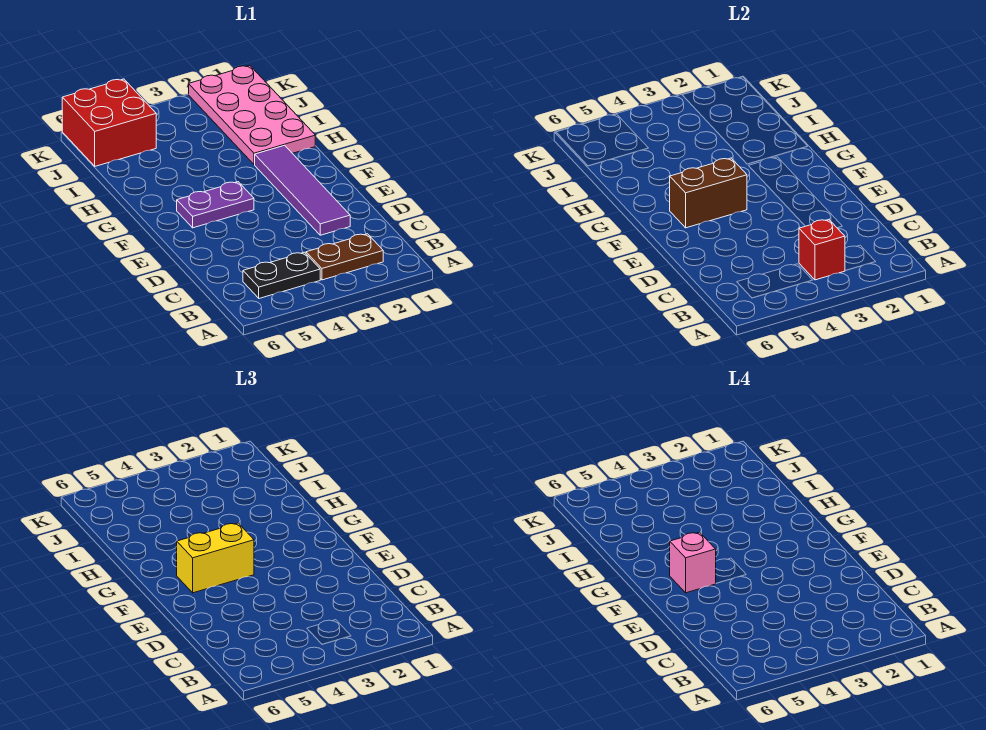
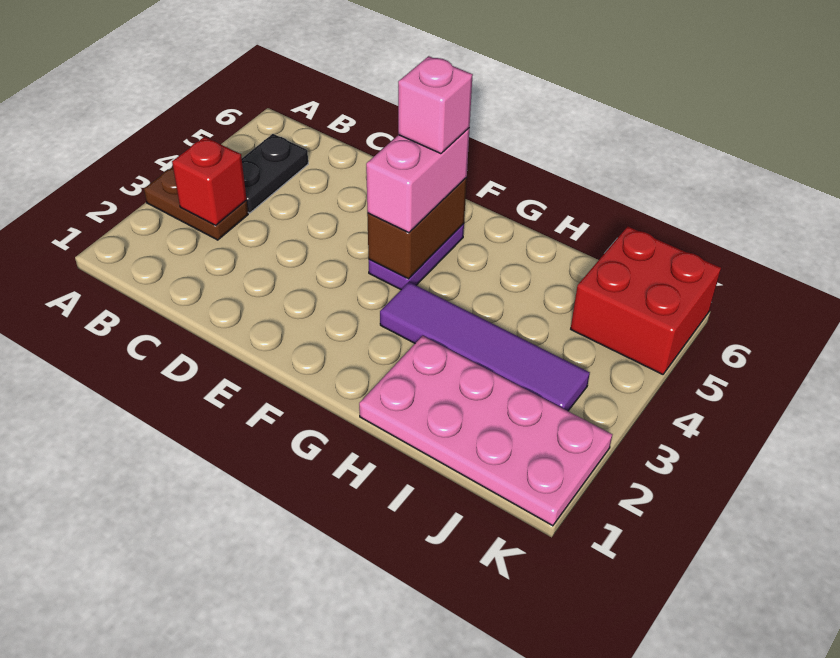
brown plate B2:B3 level 1 -> brown plate A3:B3 level 1
purple tile D2:G2 level 1 -> purple tile G3:J3 level 1
yellow brick F4:F5 level 3 -> pink brick F4:F5 level 3

